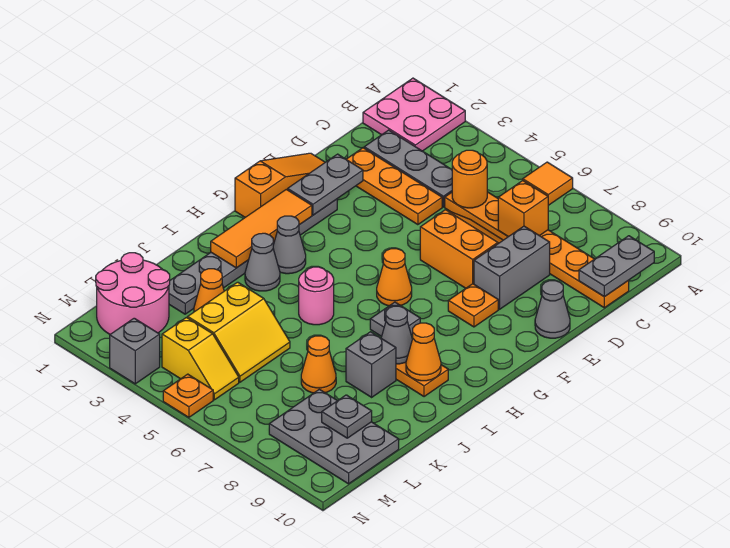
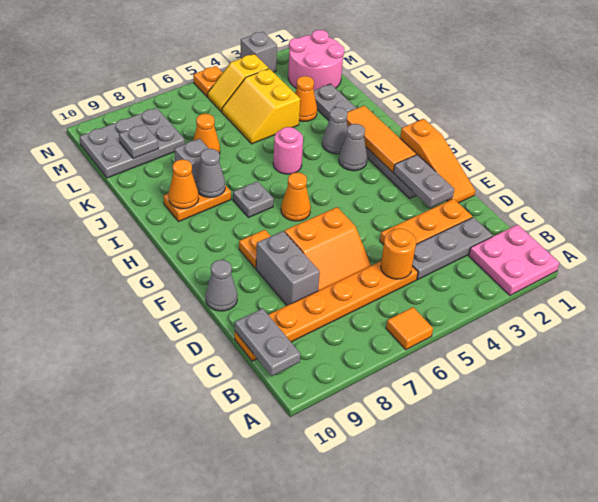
orange brick C7 level 2 -> none

